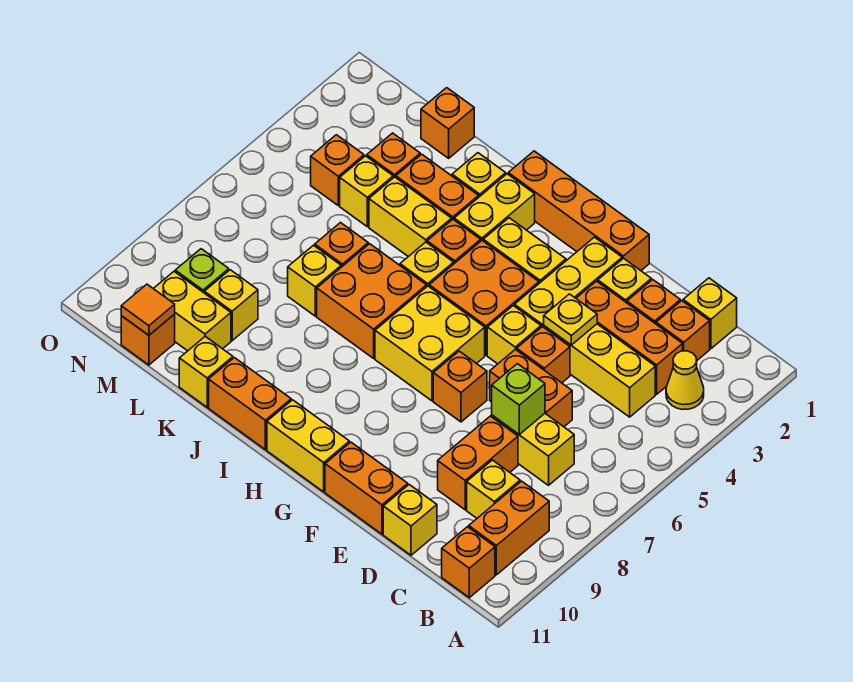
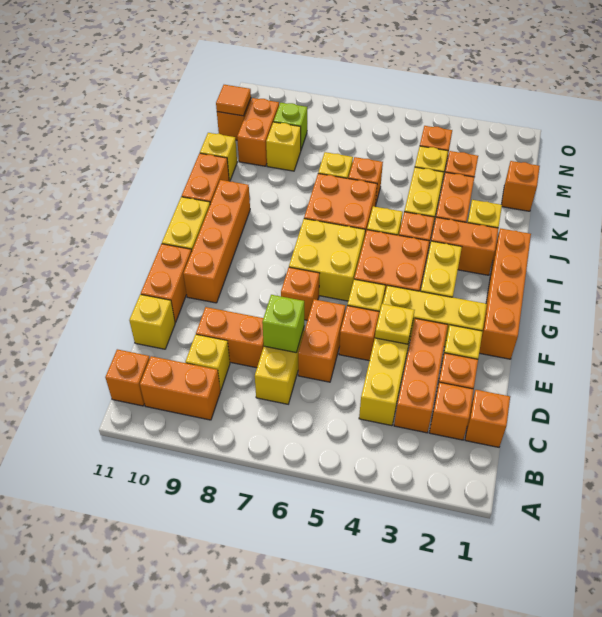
yellow cone B3 level 1 -> none
yellow brick C1 level 1 -> orange brick C1 level 1
none -> orange brick F10:I10 level 1
yellow brick I2:I3 level 1 -> orange brick I2:I3 level 1
yellow brick L10:M10 level 1 -> orange brick L10:M10 level 1

